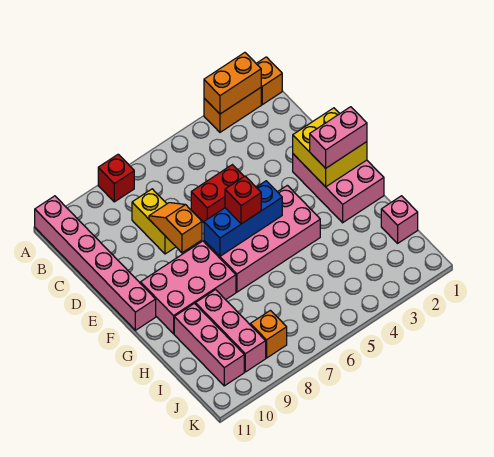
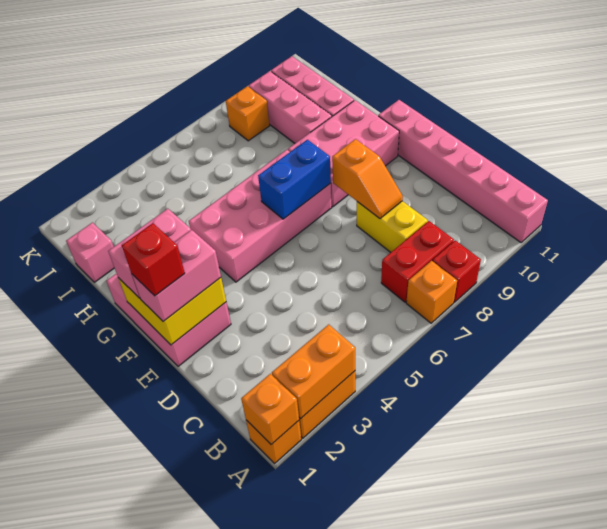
none -> orange brick A1 level 2
none -> orange brick A7 level 1
red brick D5:D6 level 1 -> red brick B7:B8 level 1
none -> pink brick E1:E2 level 3
blue brick F5:F7 level 2 -> blue brick F6:F7 level 2
red brick F6 level 3 -> red brick E1 level 4

